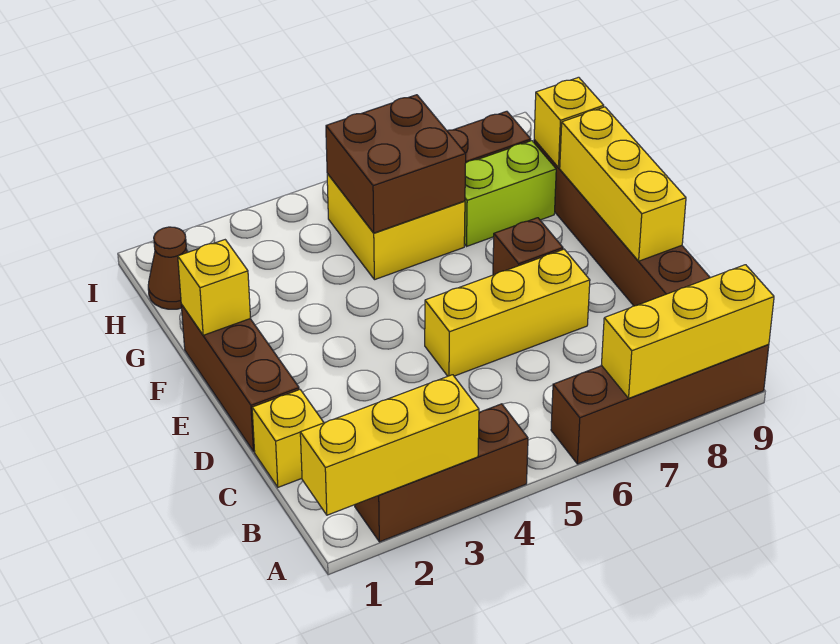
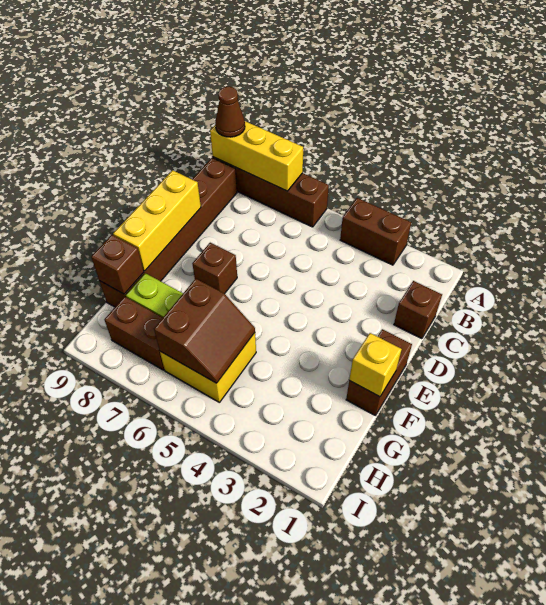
yellow brick A1:A3 level 2 -> none
brown brick A2:A4 level 1 -> brown brick A3:A4 level 1
yellow brick C1 level 1 -> brown brick C1 level 1
brown brick D1:F1 level 1 -> brown brick E1:F1 level 1
yellow brick D5:D7 level 1 -> none
brown brick G5:H6 level 2 -> brown slope G5:H6 level 2 top 6
yellow brick G9 level 2 -> brown brick G9 level 2
brown cone H1 level 1 -> brown cone A9 level 3

